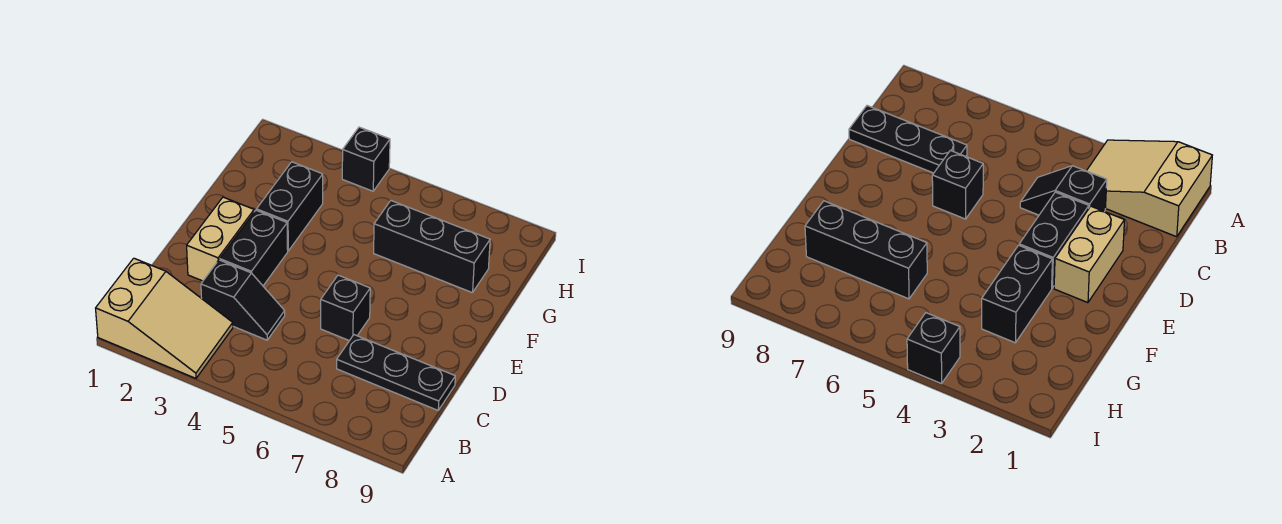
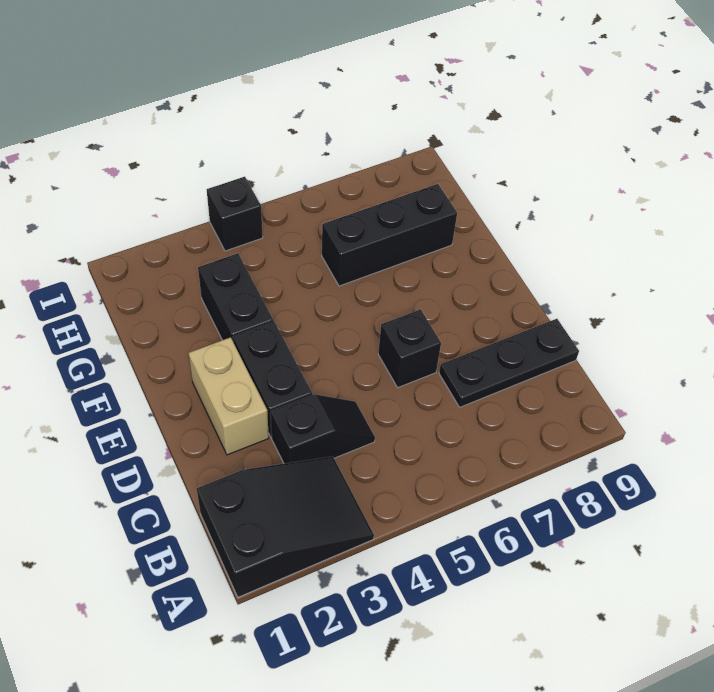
tan slope A1:B3 level 1 top 1 -> black slope A1:B3 level 1 top 1

